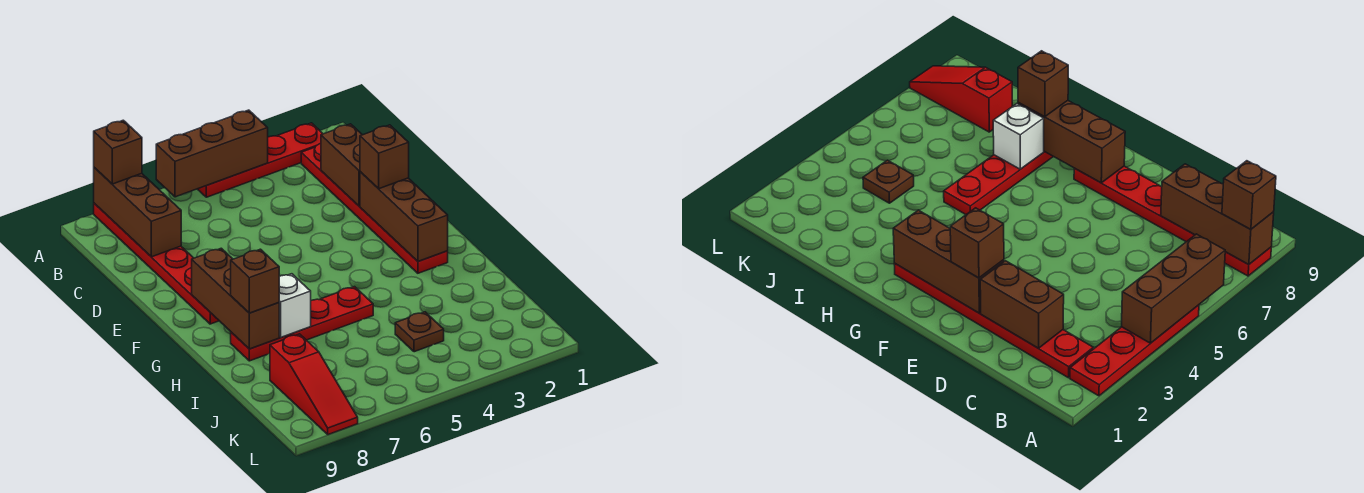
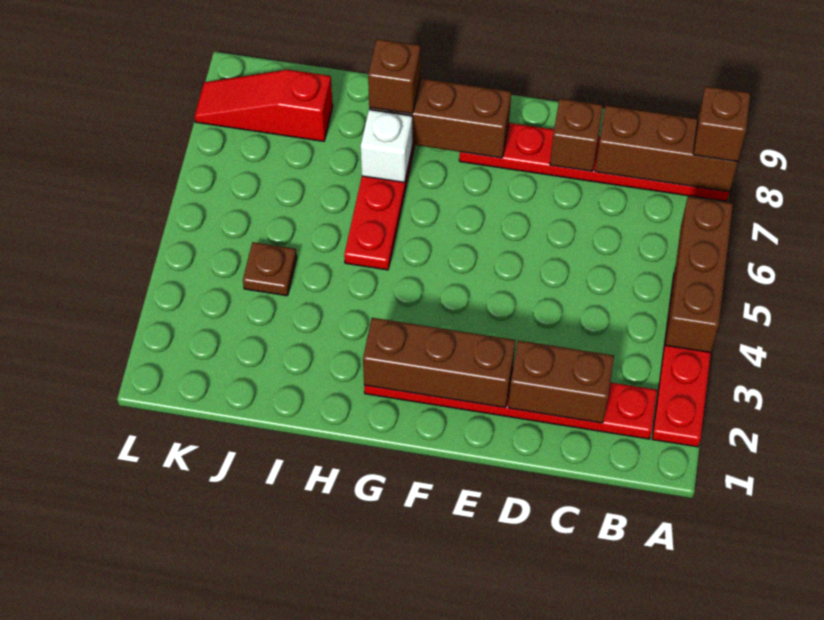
brown brick E2 level 3 -> brown brick D8 level 2

